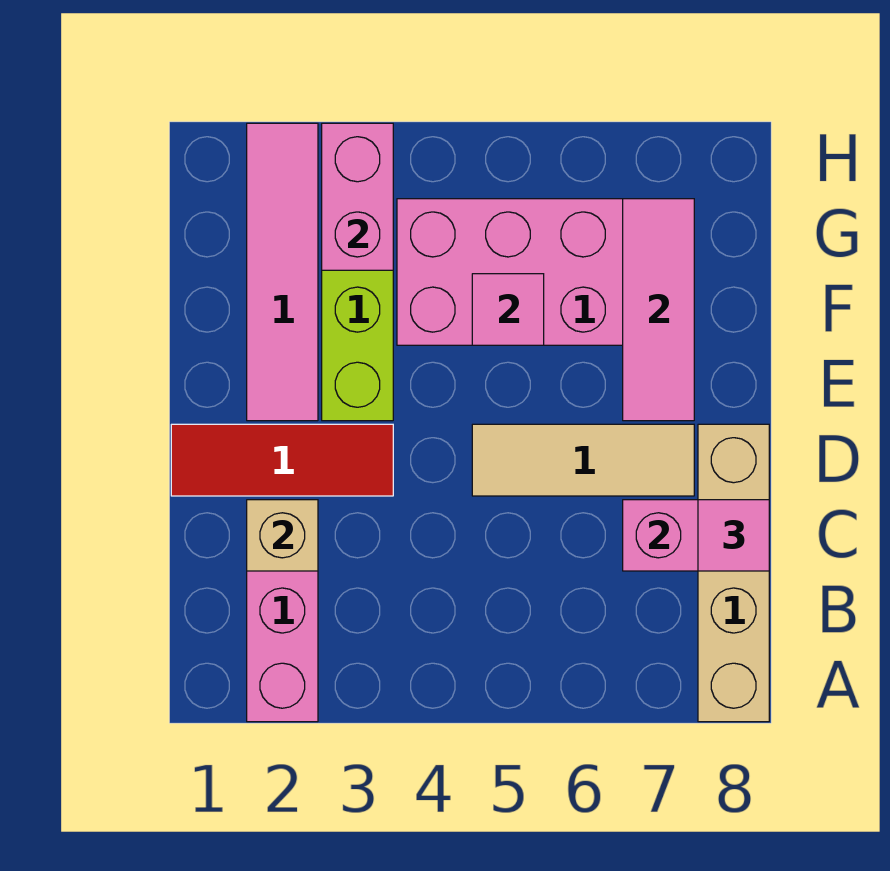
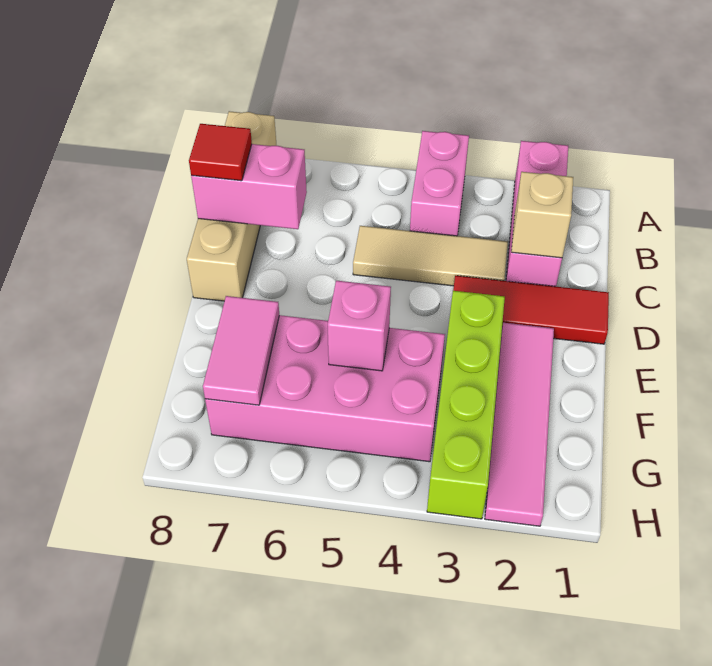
pink tile C8 level 3 -> red tile C8 level 3
tan tile D5:D7 level 1 -> tan tile C3:C5 level 1
pink tile E7:G7 level 2 -> pink tile F7:G7 level 2
pink tile F5 level 2 -> pink brick F5 level 2
pink brick G3:H3 level 2 -> pink brick A4:B4 level 1

